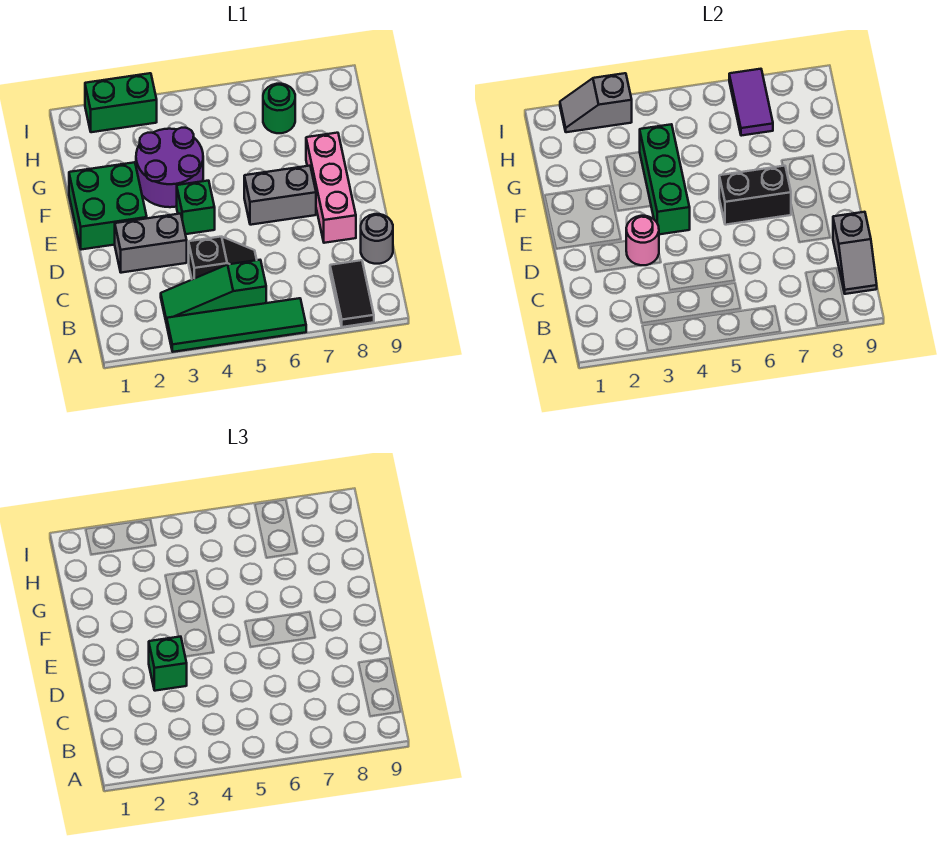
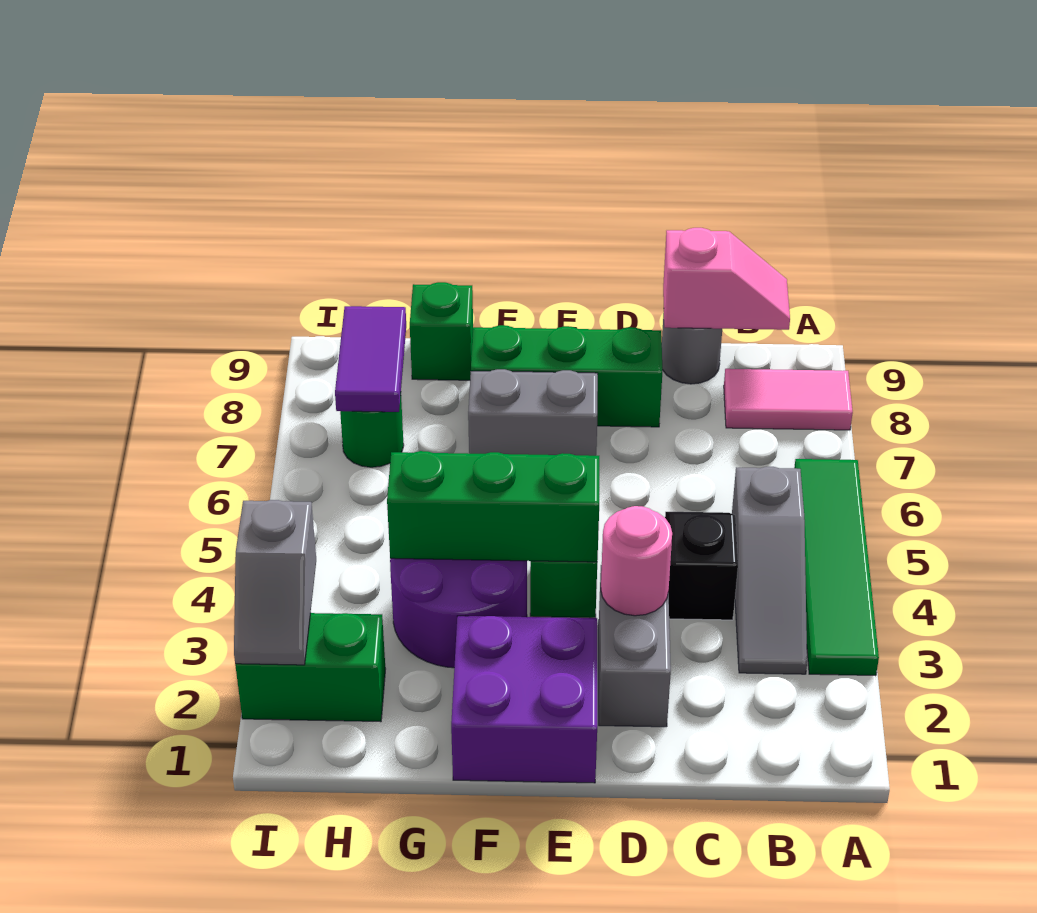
black tile A8:B8 level 1 -> pink tile A8:B8 level 1
green slope B3:B5 level 1 top 5 -> grey slope B3:B5 level 1 top 5
grey slope B9:C9 level 2 top C -> pink slope B9:C9 level 2 top C
green brick D3 level 3 -> green brick G9 level 1
pink brick D8:F8 level 1 -> green brick D8:F8 level 1
green brick E1:F2 level 1 -> purple brick E1:F2 level 1
grey brick E6:E7 level 1 -> grey brick E7:F7 level 1
black brick E6:E7 level 2 -> none
purple tile H7:I7 level 2 -> purple tile H7:H8 level 2
green brick I2:I3 level 1 -> green brick H2:I2 level 1

